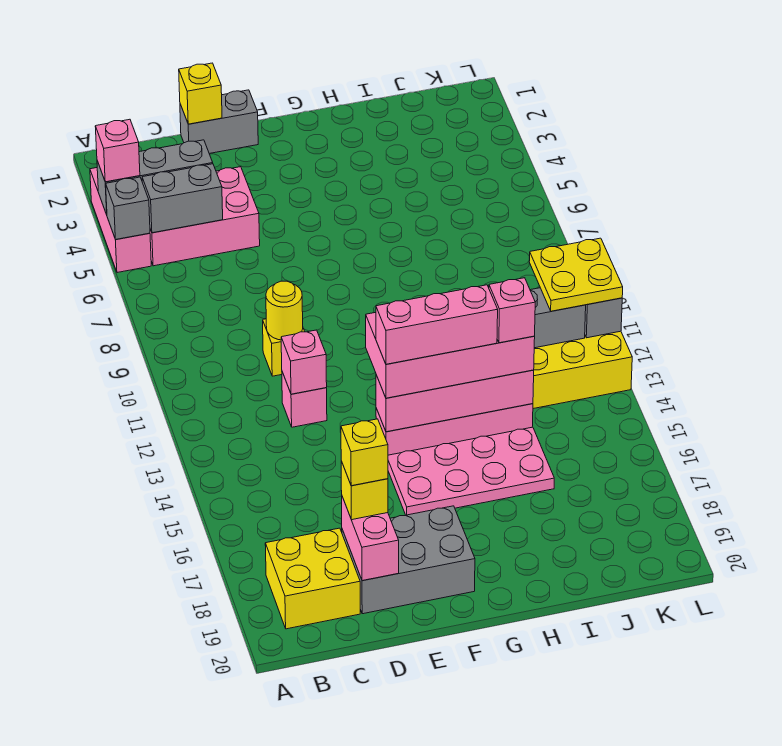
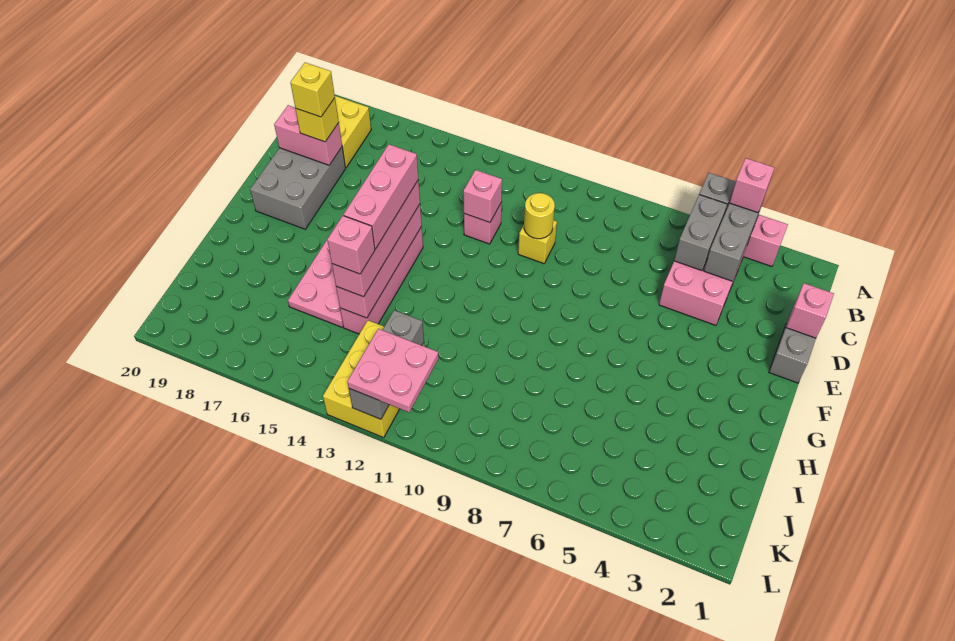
yellow brick D1 level 2 -> pink brick D1 level 2
pink brick F13:I14 level 3 -> pink brick F14:I14 level 3
yellow plate K11:L12 level 3 -> pink plate K11:L12 level 3

